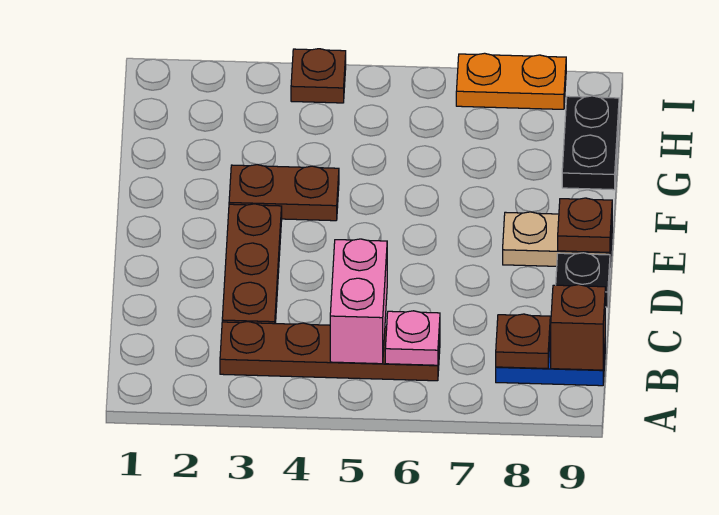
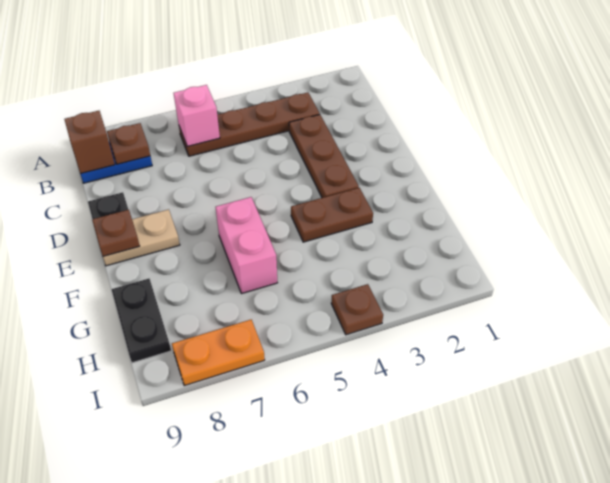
pink brick B5:C5 level 2 -> pink brick F6:G6 level 1
pink plate B6 level 2 -> pink brick B6 level 2

